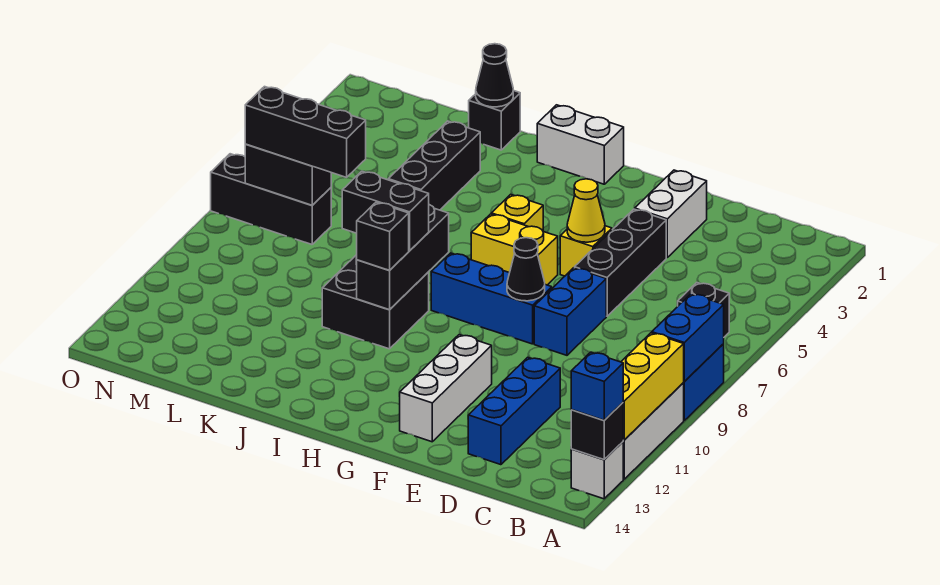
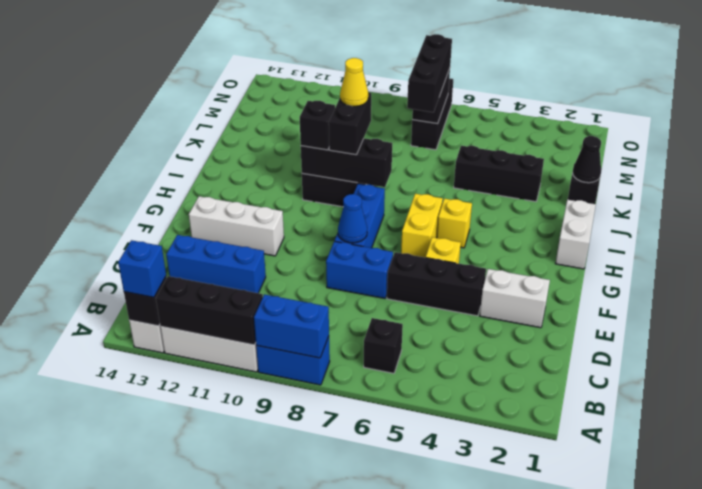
yellow brick A10:A12 level 2 -> black brick A10:A12 level 2
yellow cone F5 level 2 -> yellow cone J9 level 4
black cone F8 level 2 -> blue cone F8 level 2

